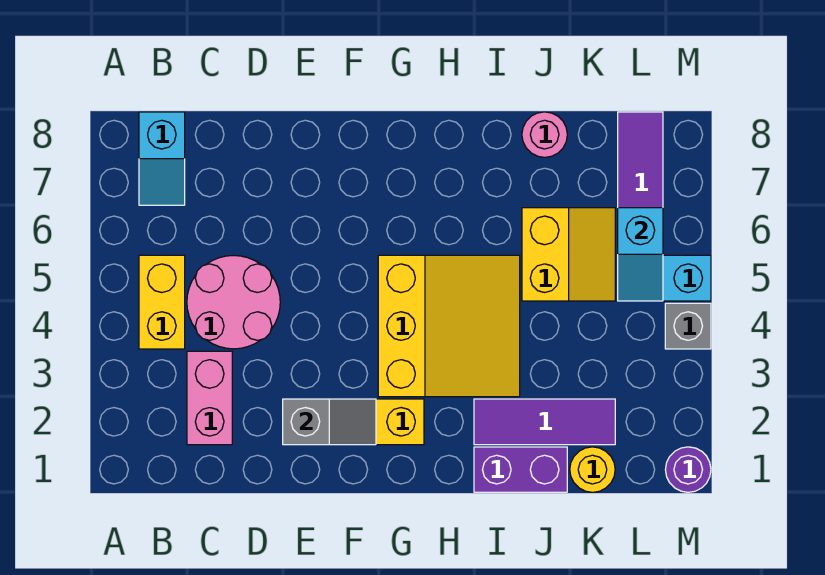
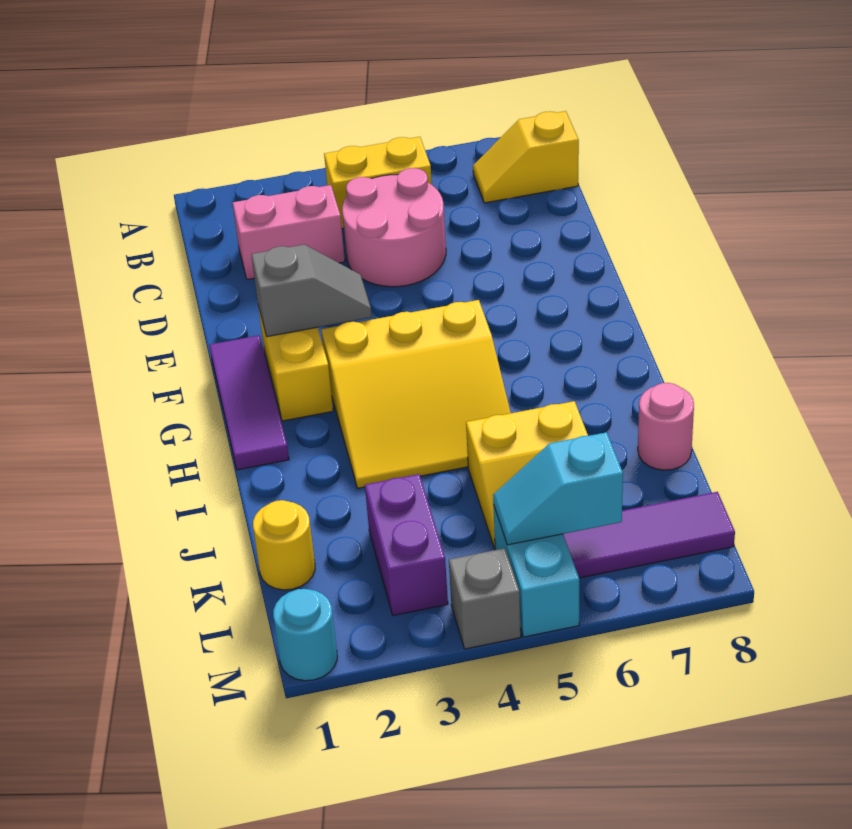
cyan slope B7:B8 level 1 top 8 -> yellow slope B7:B8 level 1 top 8
grey slope E2:F2 level 2 top E -> grey slope F2:F3 level 2 top 2
purple brick I1:J1 level 1 -> purple brick K3:L3 level 1
purple tile I2:K2 level 1 -> purple tile F1:H1 level 1
purple round brick M1 level 1 -> cyan round brick M1 level 1

